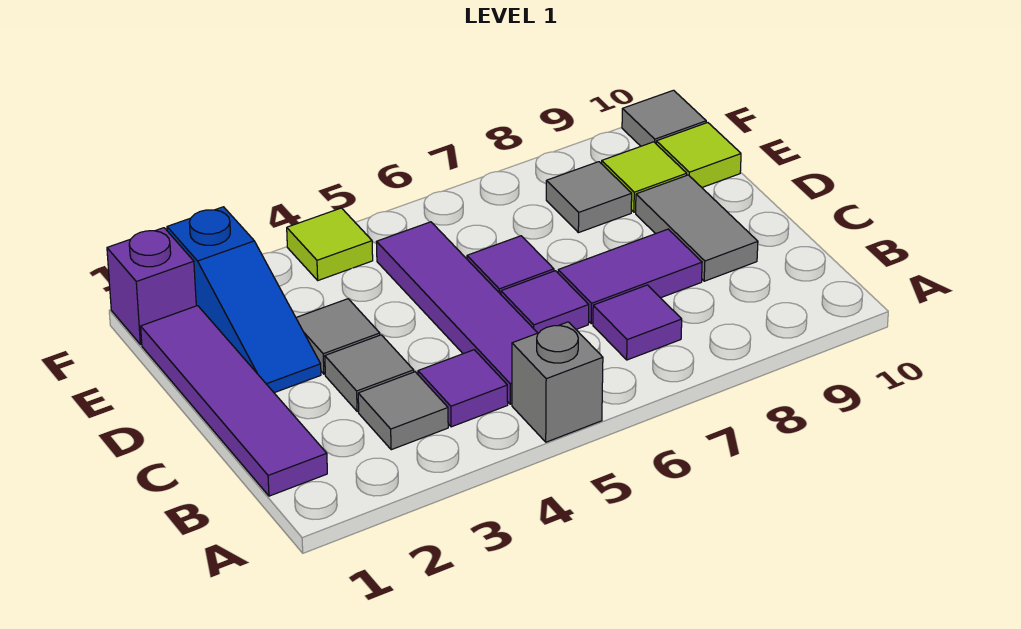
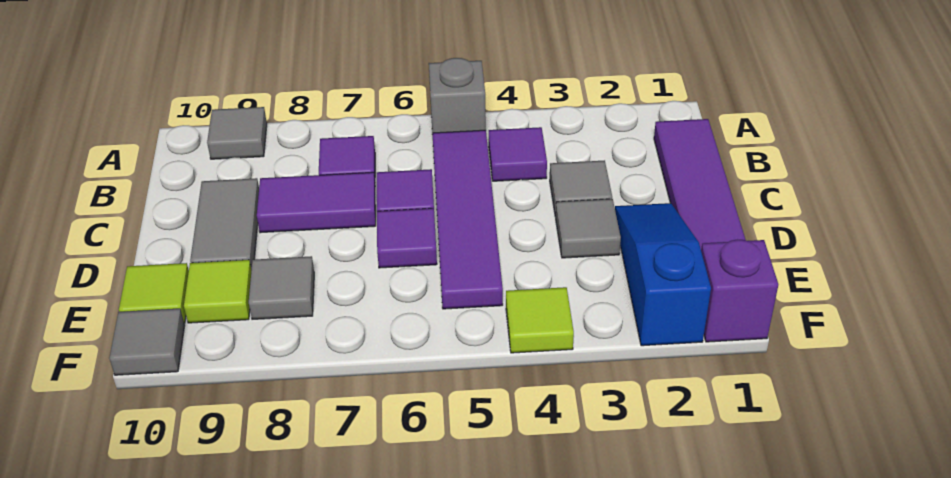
grey tile B3 level 1 -> grey tile A9 level 1

